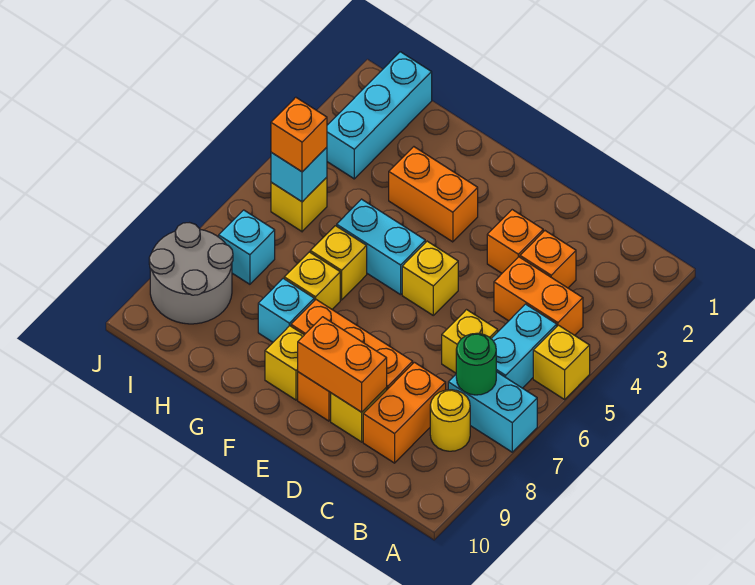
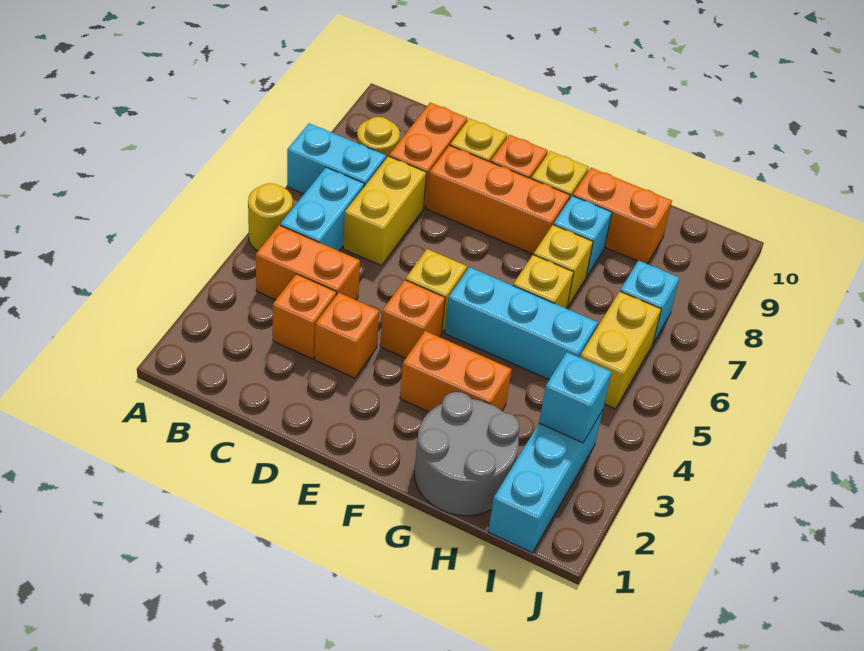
yellow brick A5 level 1 -> yellow round brick A5 level 1
green round brick B7 level 2 -> none
yellow brick C6 level 1 -> yellow brick C6:C7 level 1
orange brick D9:E9 level 2 -> orange brick G9:H9 level 1
cyan brick F5:G5 level 1 -> cyan brick F5:H5 level 1
yellow brick I5 level 1 -> yellow brick I5:I6 level 1
cyan brick I5 level 2 -> cyan brick I3 level 2
orange brick I5 level 3 -> orange brick E4 level 1
grey round brick I8:J9 level 1 -> grey round brick G1:H2 level 1

